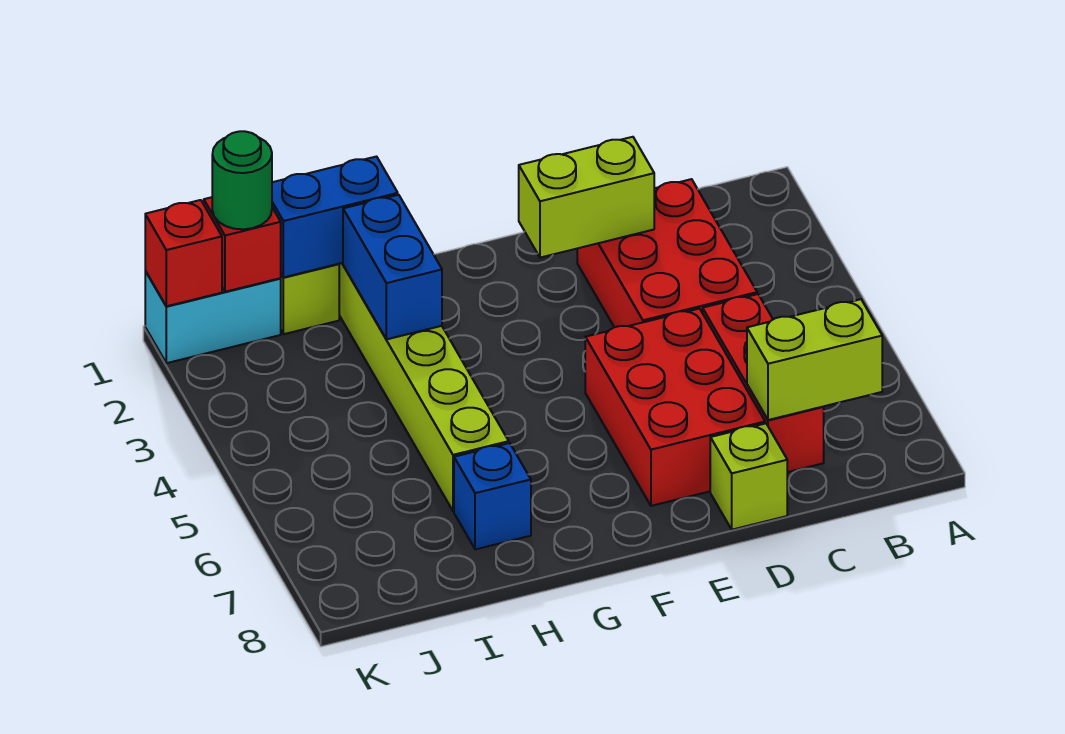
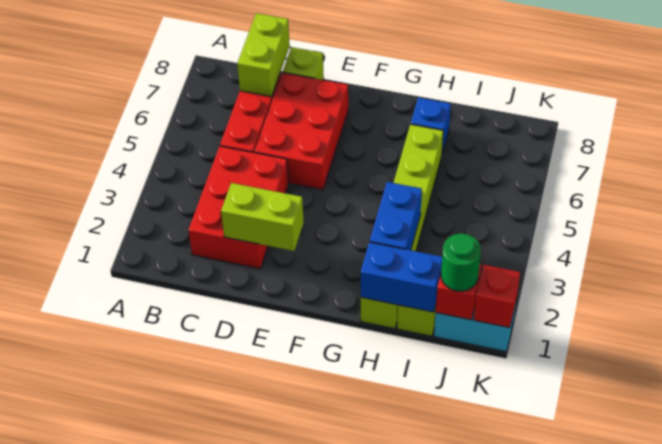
lime brick B7:C7 level 2 -> lime brick C7:C8 level 2

